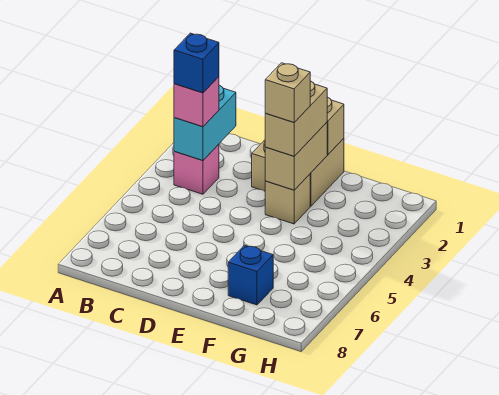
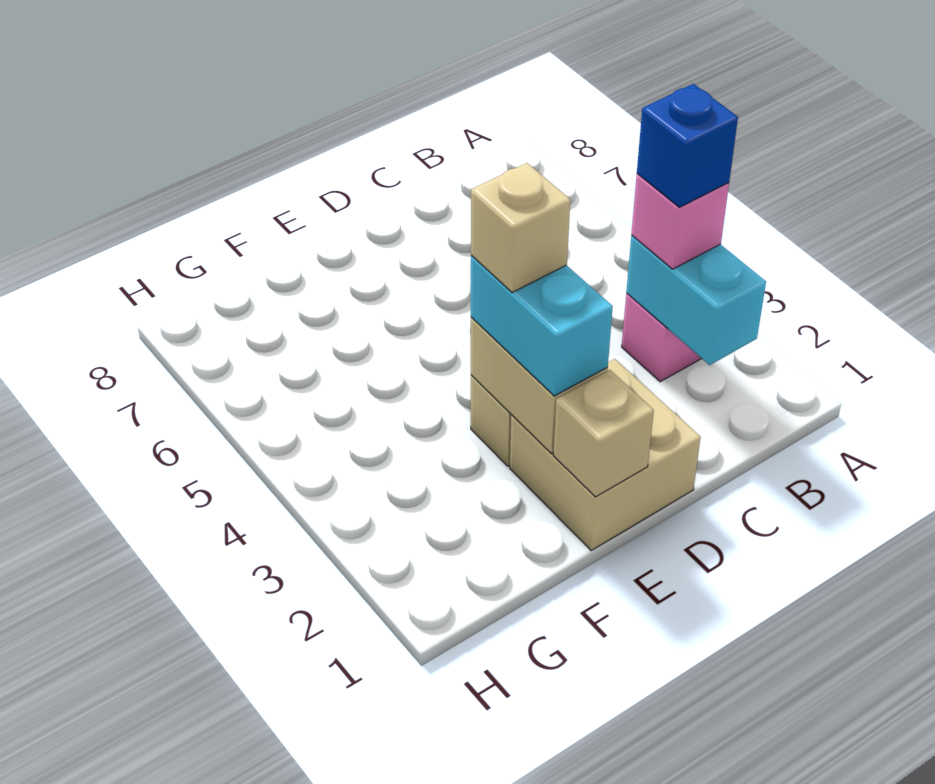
tan brick E2:E3 level 3 -> cyan brick E2:E3 level 3
blue brick F7 level 1 -> none

